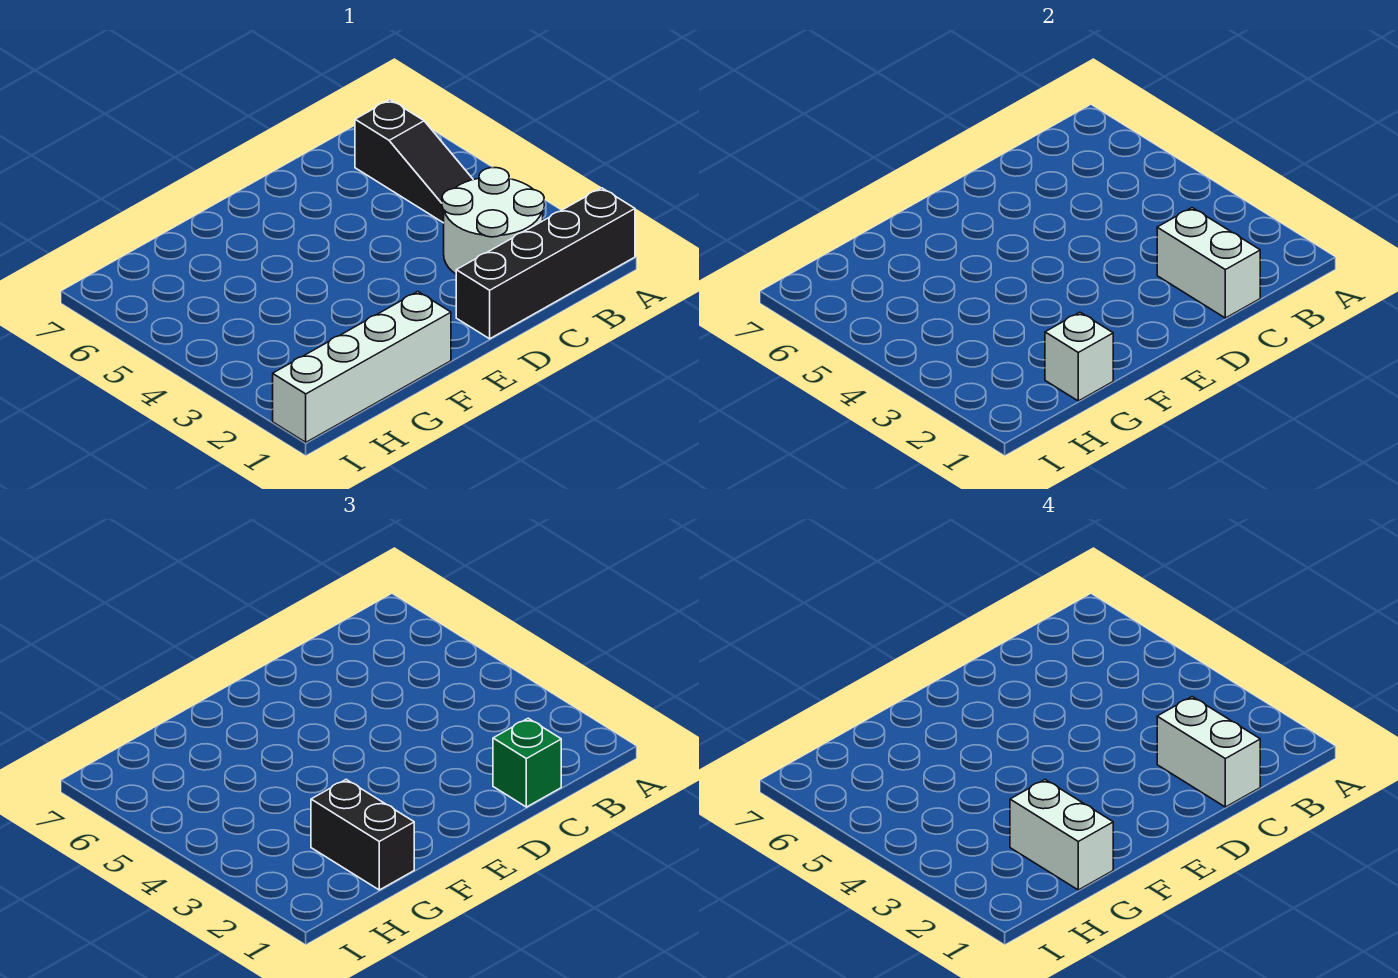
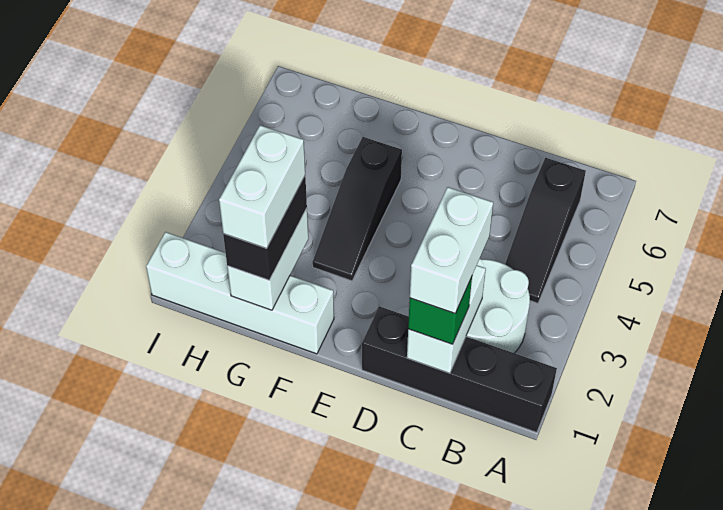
none -> black slope F3:F5 level 1 top 5
white brick G1 level 2 -> white brick G1:G2 level 2

